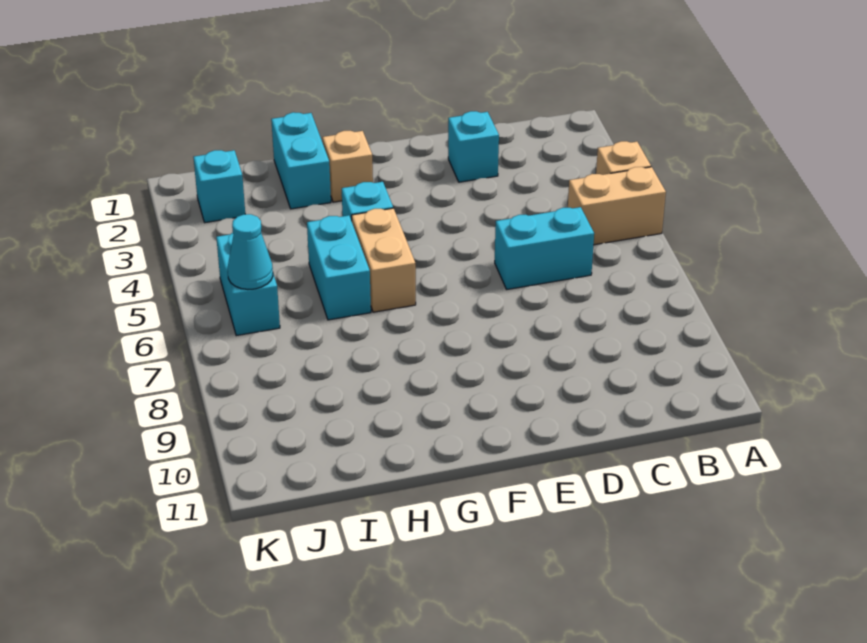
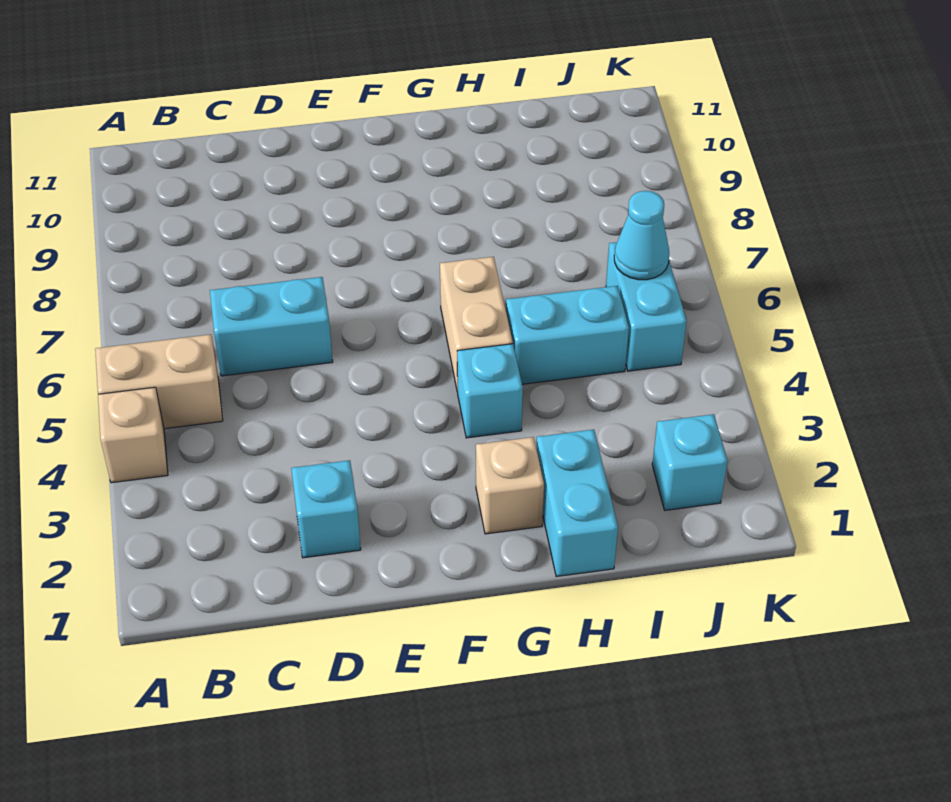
cyan brick H5:H6 level 1 -> cyan brick H5:I5 level 1

